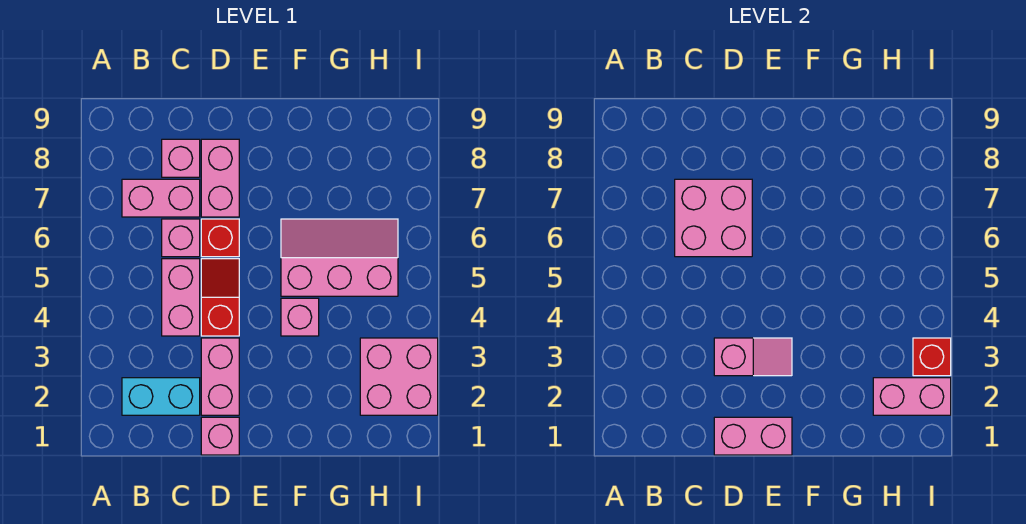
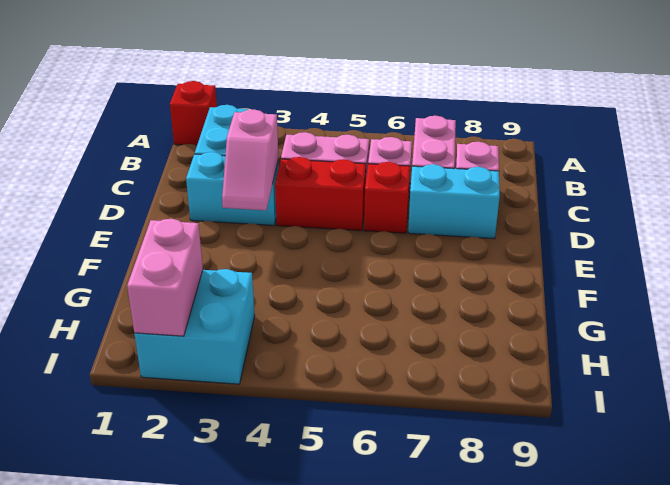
pink brick C6:D7 level 2 -> none
pink brick D1 level 1 -> none
pink brick D1:E1 level 2 -> none
pink brick D2:D3 level 1 -> cyan brick D2:D3 level 1
red slope D4:D5 level 1 top 4 -> red brick D4:D5 level 1
pink brick D7:D8 level 1 -> cyan brick D7:D8 level 1
pink brick F4 level 1 -> none
pink slope F5:H6 level 1 top 5 -> none
pink brick H2:I3 level 1 -> cyan brick H2:I3 level 1
red brick I3 level 2 -> red brick A1 level 1

